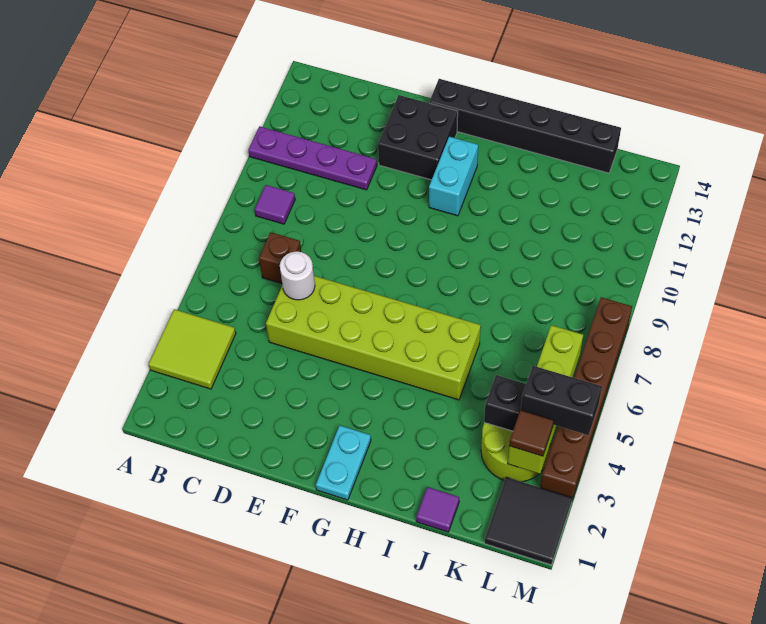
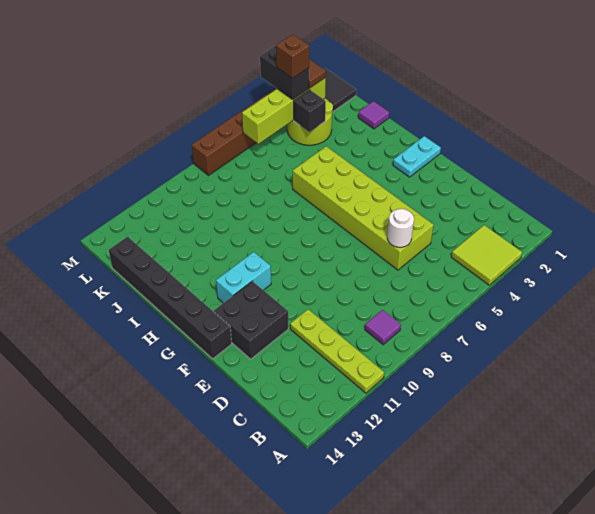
purple plate A11:D11 level 1 -> lime plate A11:D11 level 1
brown brick C7 level 1 -> brown brick L4 level 4

